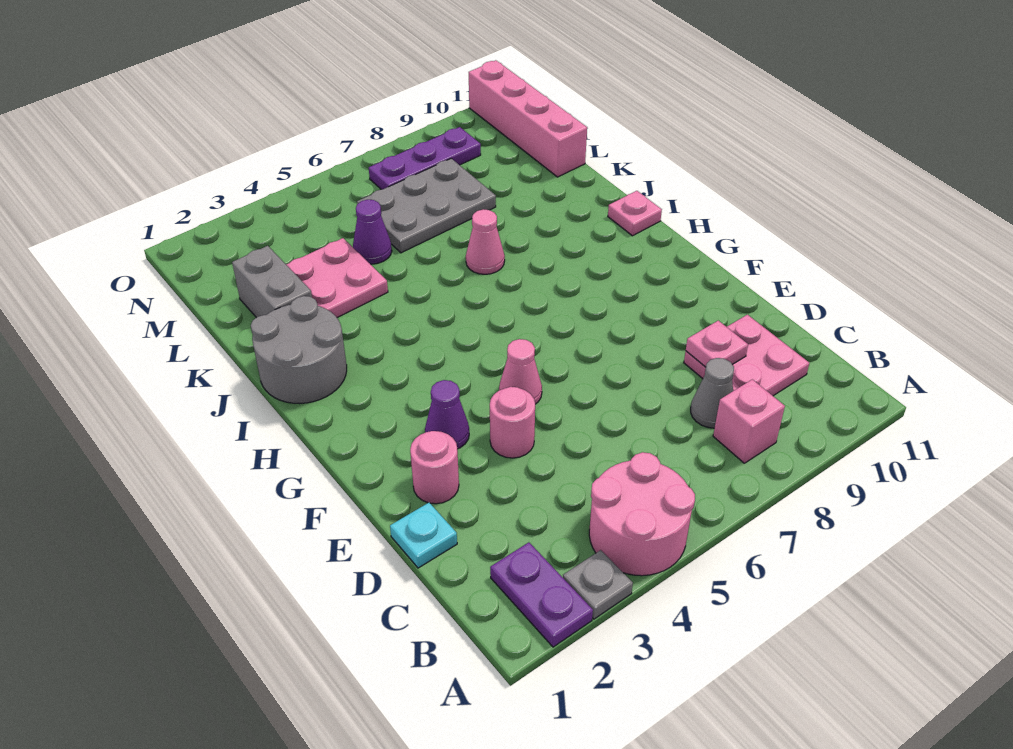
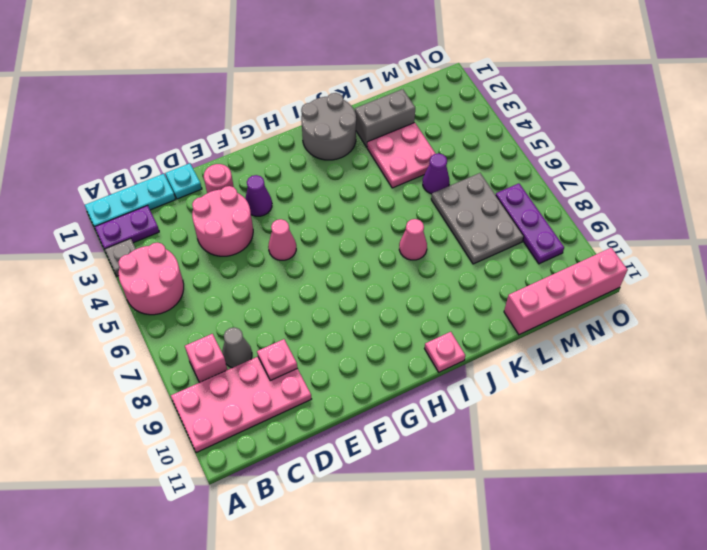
none -> cyan plate A1:C1 level 1
pink plate C9:D10 level 1 -> pink plate A9:D10 level 1
pink round brick E4 level 1 -> pink round brick D3:E4 level 1

